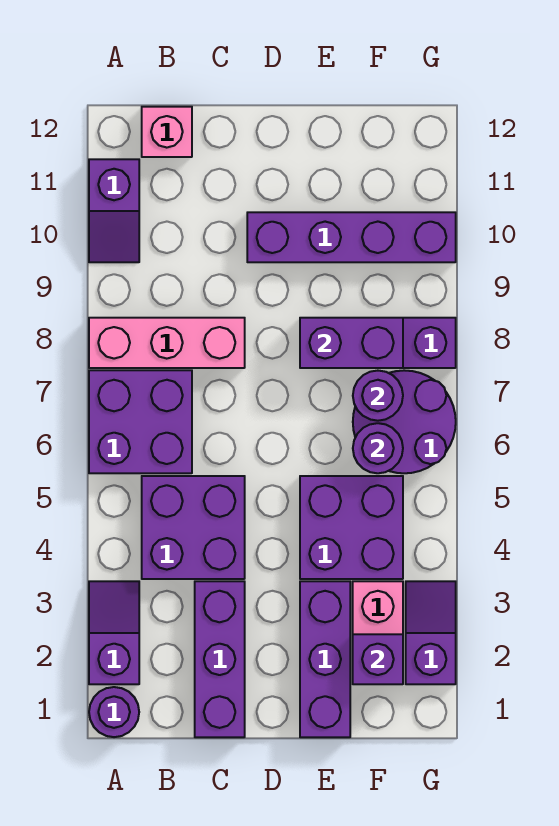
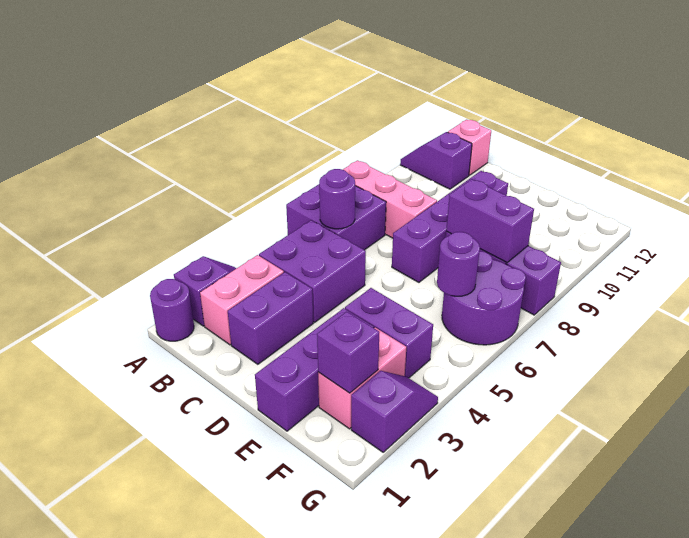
purple slope A10:A11 level 1 top 11 -> purple slope A11:B11 level 1 top B
none -> pink brick B2:B3 level 1
purple brick C1:C3 level 1 -> purple brick C2:C3 level 1
purple brick D10:G10 level 1 -> purple brick D7:D10 level 1
purple brick E4:F5 level 1 -> purple brick E4:F4 level 1
purple round brick F7 level 2 -> purple round brick B6 level 2

